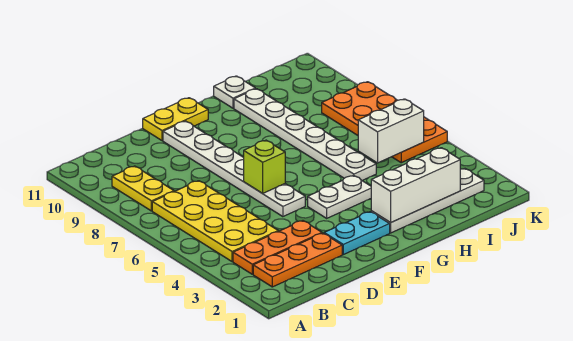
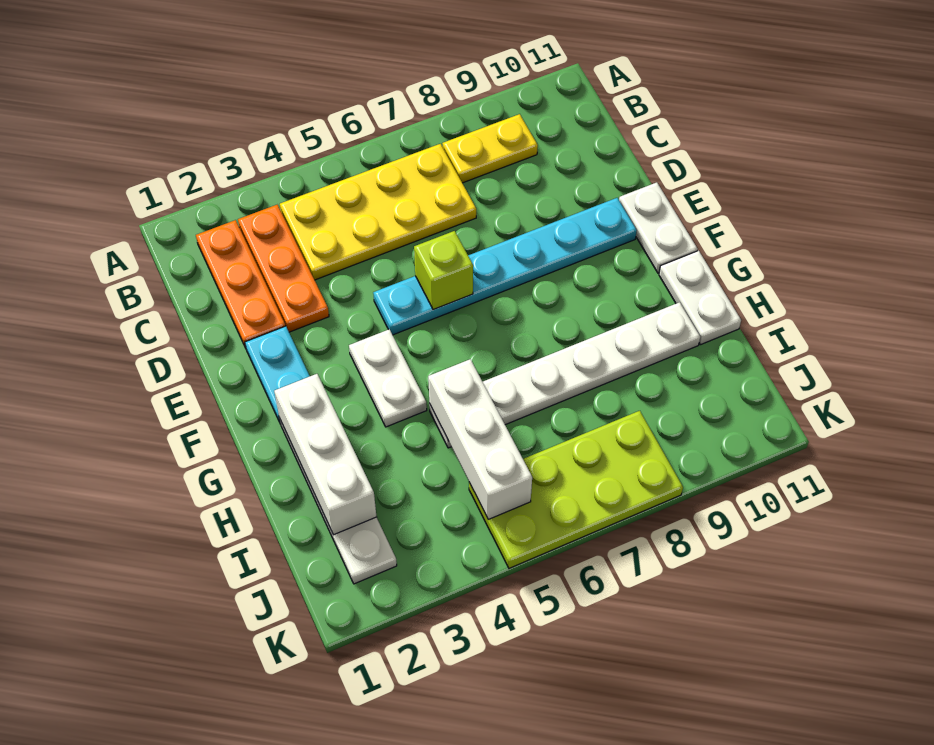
white plate E5:E10 level 1 -> cyan plate E5:E10 level 1
yellow plate E11:F11 level 1 -> white plate E11:F11 level 1
white plate H11 level 1 -> white plate G11:H11 level 1
white brick I5:J5 level 2 -> white brick H5:J5 level 2
orange plate J5:K8 level 1 -> lime plate J5:K8 level 1

